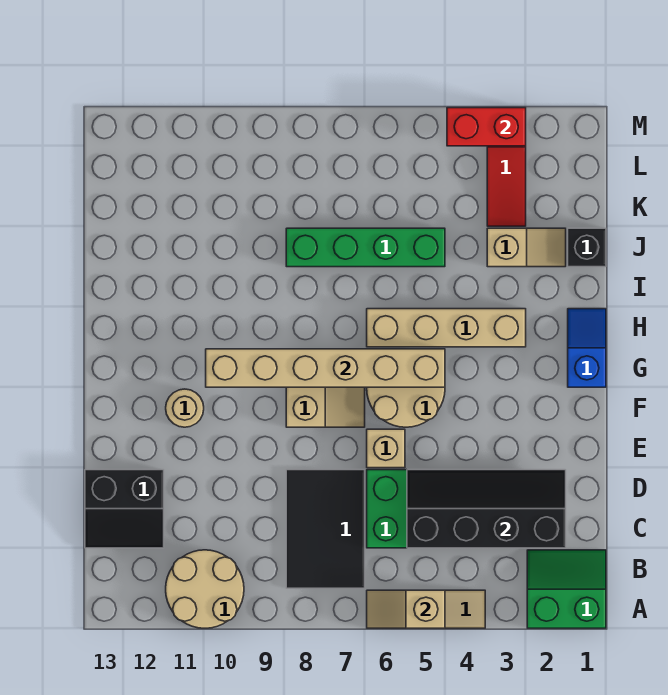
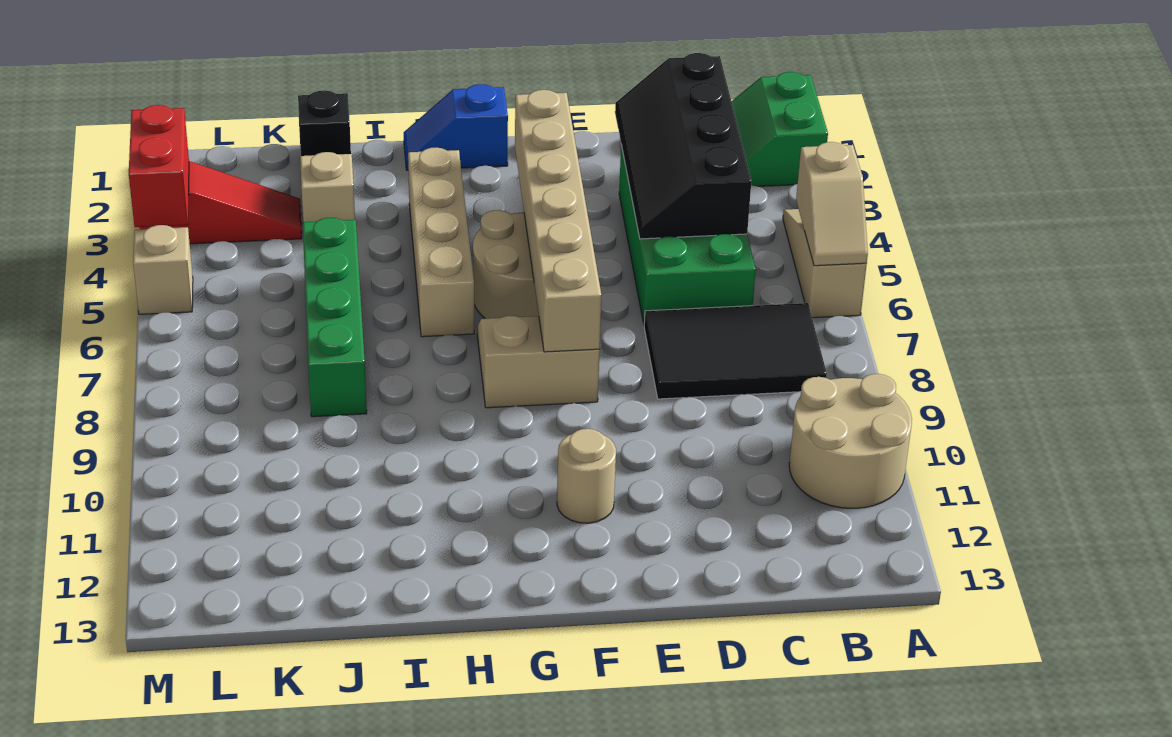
black slope C12:D13 level 1 top D -> none
tan brick E6 level 1 -> tan brick M5 level 1
tan brick G5:G10 level 2 -> tan brick F3:F8 level 2

